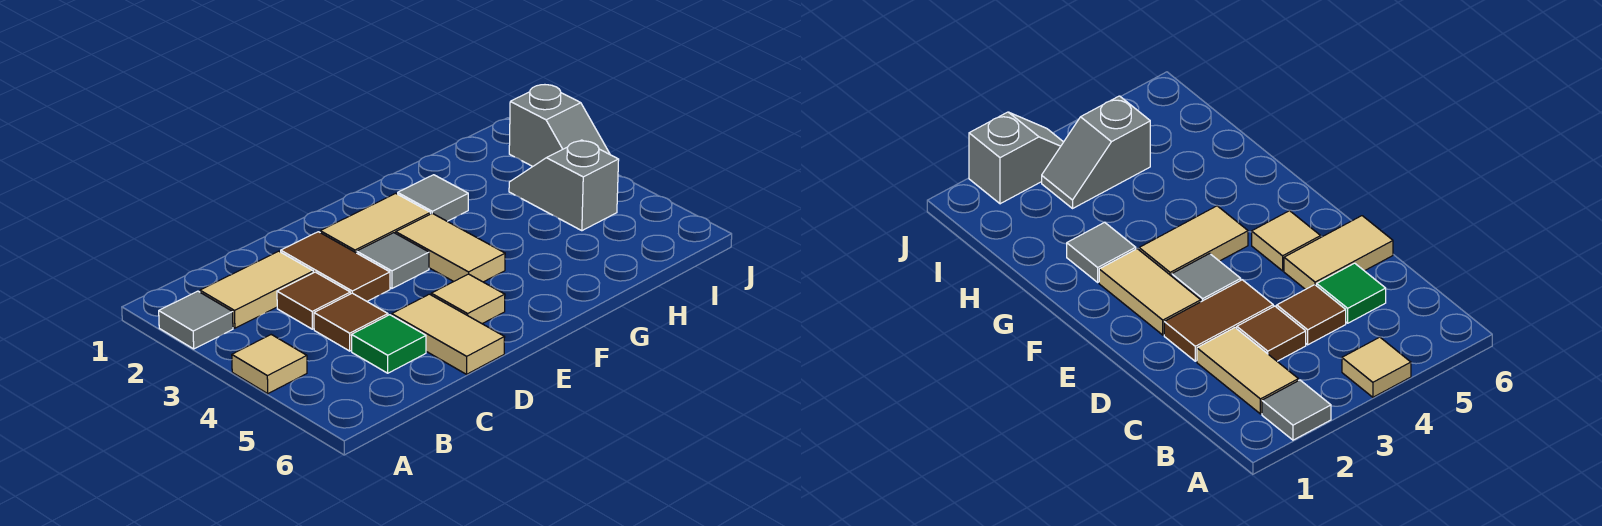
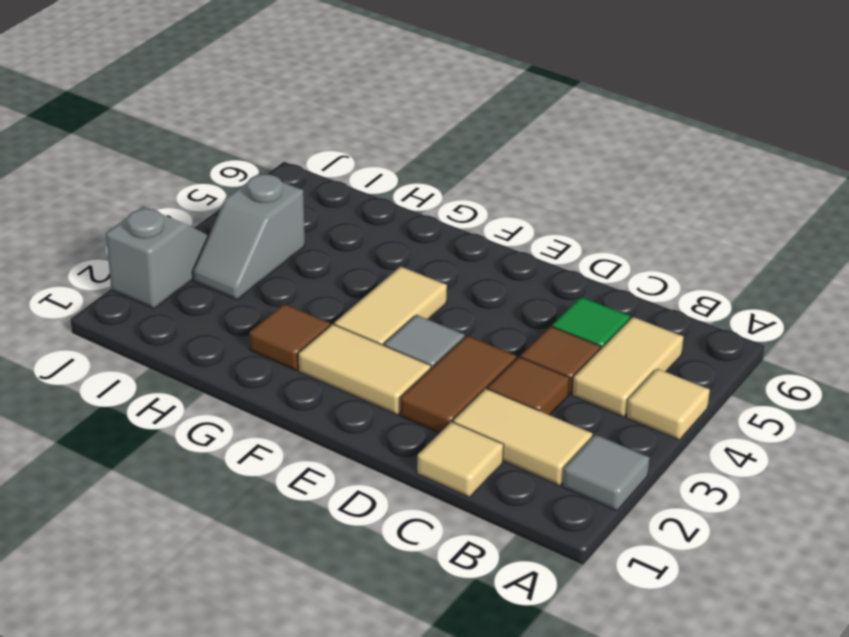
tan tile D5:D6 level 1 -> tan tile B4:B5 level 1
tan tile E5 level 1 -> tan tile C1 level 1
grey tile G2 level 1 -> brown tile G2 level 1

